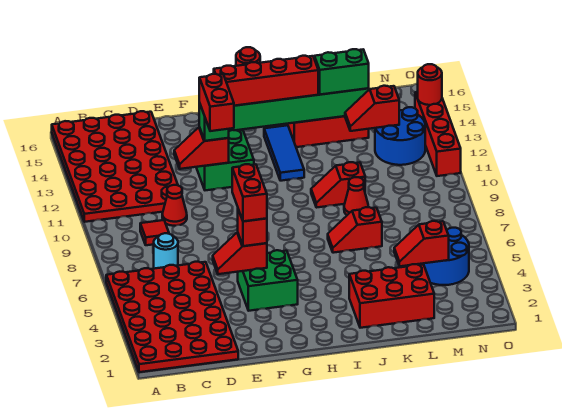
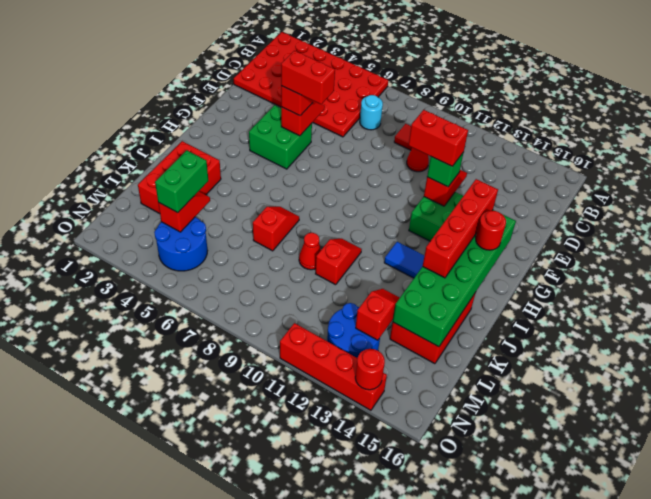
red plate A11:D16 level 1 -> none
green brick K14:L14 level 3 -> green brick L4:M4 level 3

